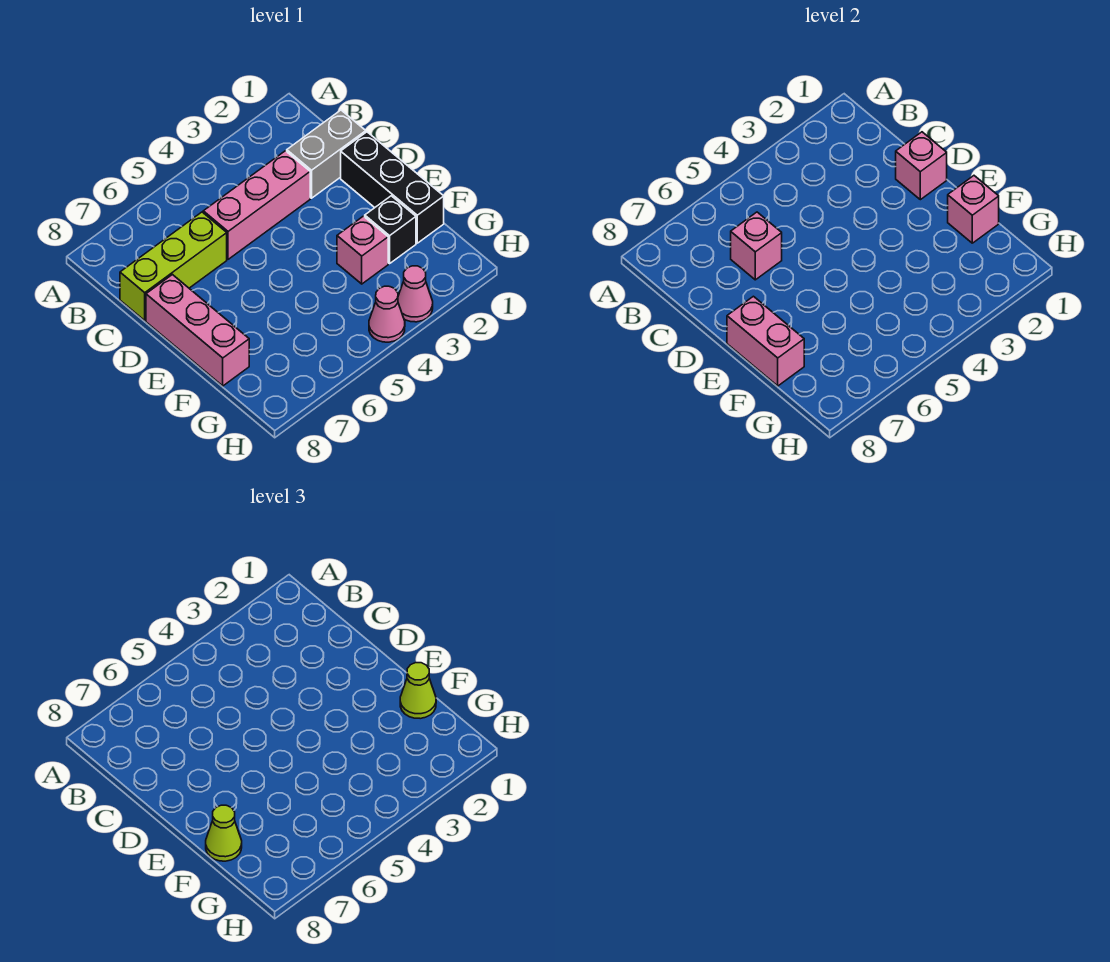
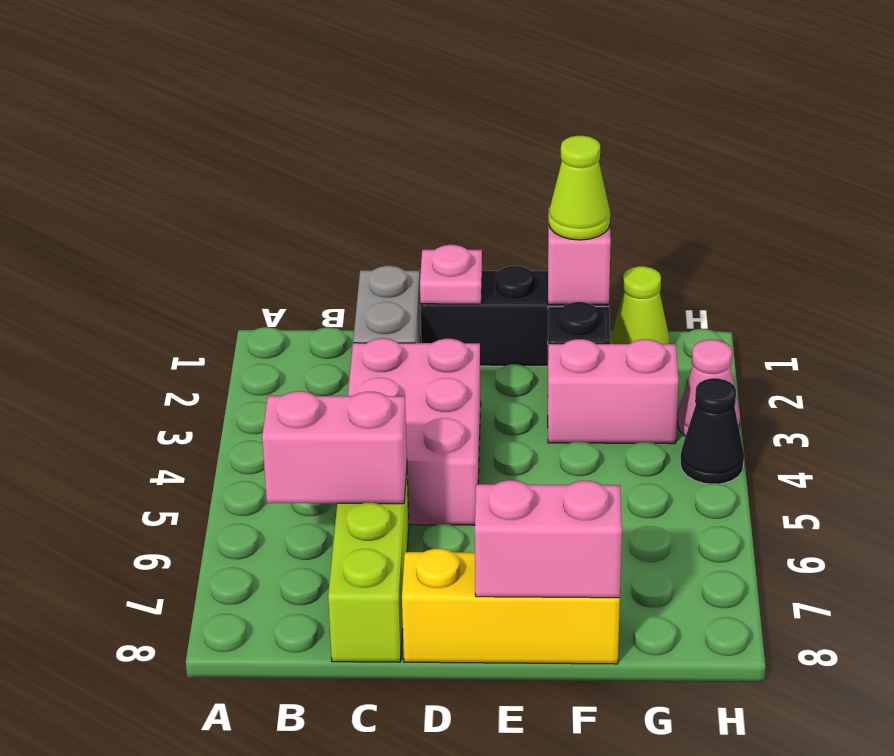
pink brick C3:C5 level 1 -> pink brick C3:D5 level 1
pink brick C6 level 2 -> pink brick B6:C6 level 2
pink brick D1 level 2 -> pink plate D1 level 2
pink brick D8:F8 level 1 -> yellow brick D8:F8 level 1
pink brick F3 level 1 -> pink brick F3:G3 level 1
lime cone F8 level 3 -> lime cone G1 level 1
pink cone H4 level 1 -> black cone H4 level 1

